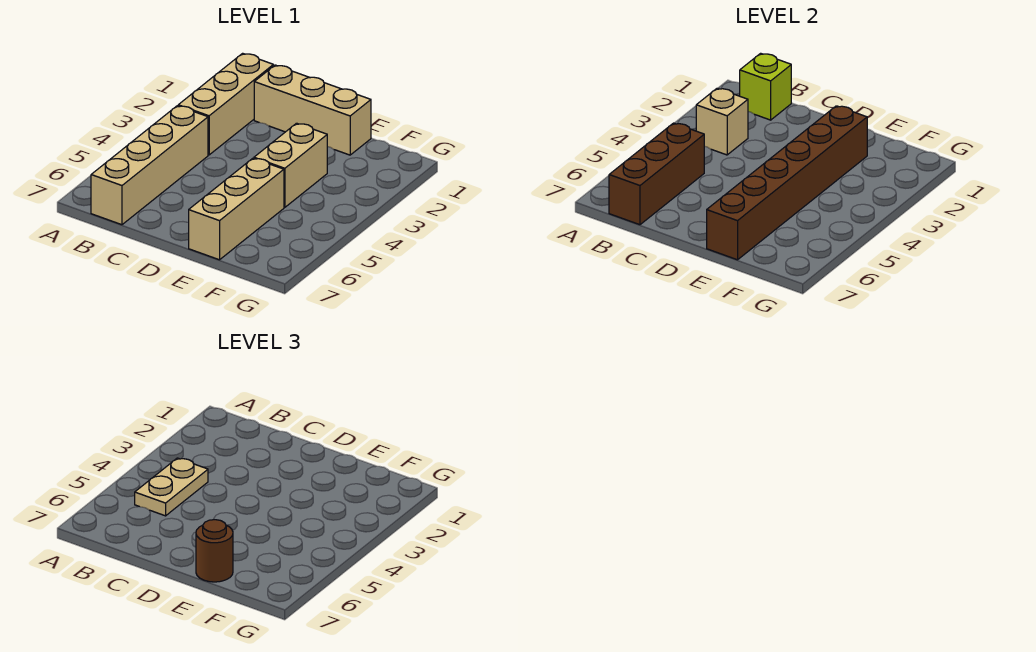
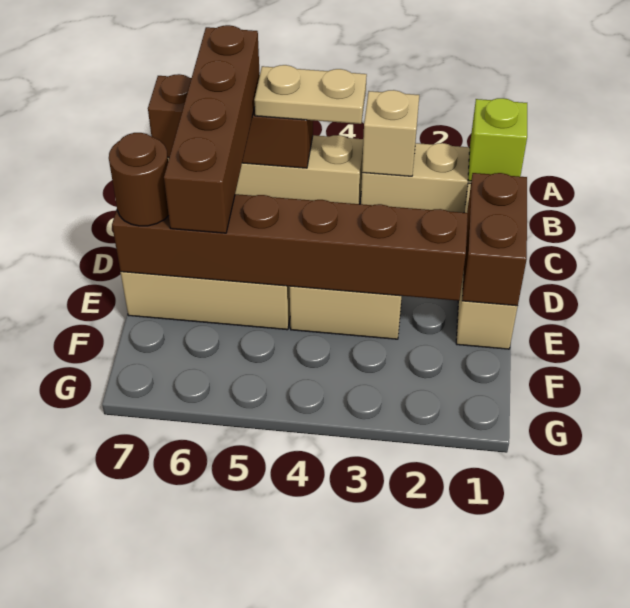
none -> brown brick B6:E6 level 3
none -> brown brick D1:E1 level 2

